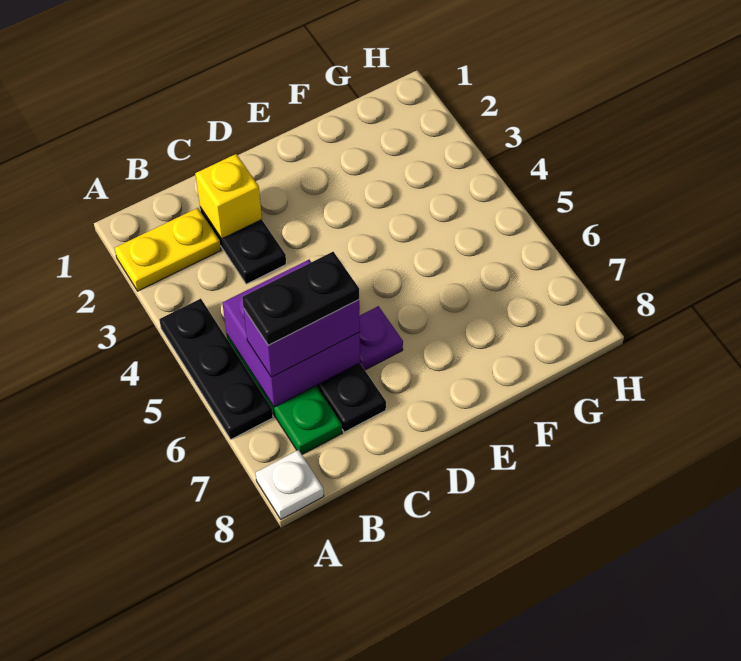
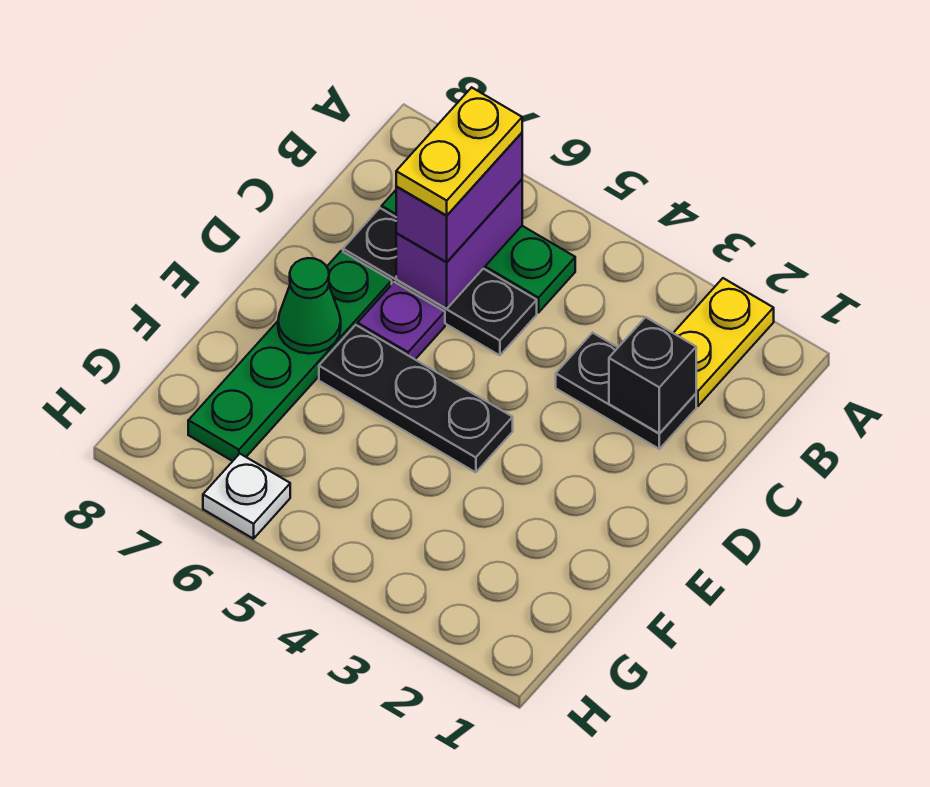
black plate A4:A6 level 1 -> black plate E4:E6 level 1
white plate A8 level 1 -> white plate H6 level 1
purple brick B5:C6 level 2 -> purple brick B6:C6 level 2
black plate B6:C6 level 4 -> yellow plate B6:C6 level 4
yellow brick C2 level 2 -> black brick C2 level 2
none -> green plate D7:G7 level 1
none -> green cone E7 level 2

